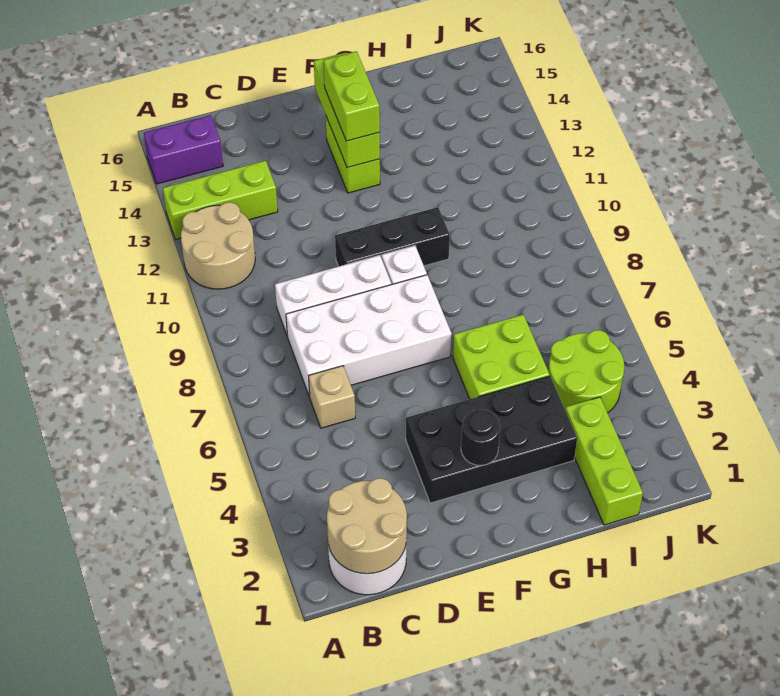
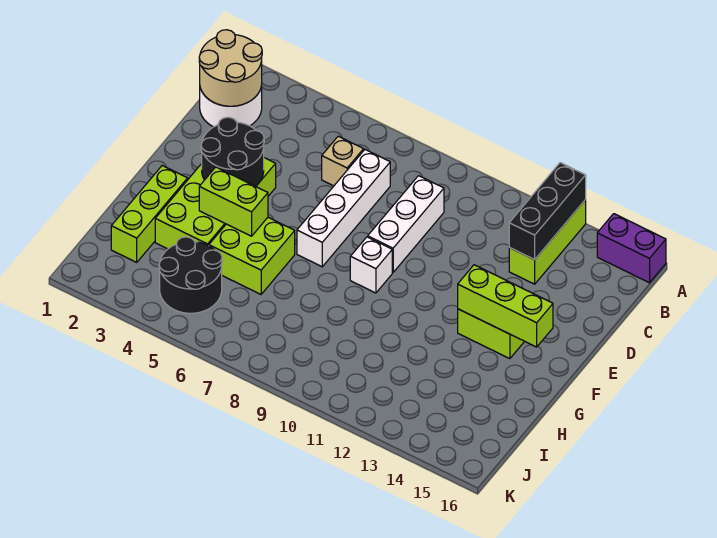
tan round brick A11:B12 level 1 -> none
purple brick A15:B15 level 1 -> purple brick A15:A16 level 1
white brick C7:F8 level 1 -> white brick C7:F7 level 1
black brick E3:H4 level 1 -> lime brick E3:H4 level 1
black brick E10:G10 level 1 -> black brick A13:C13 level 2
black round brick F3 level 2 -> black round brick E3:F4 level 2
lime brick F13:F14 level 3 -> lime brick G4:G5 level 2
lime brick I1:I3 level 1 -> lime brick G2:I2 level 1
lime round brick I4:J5 level 1 -> black round brick I4:J5 level 1

